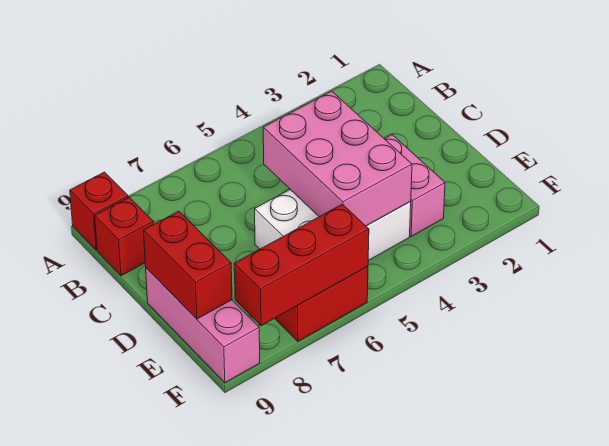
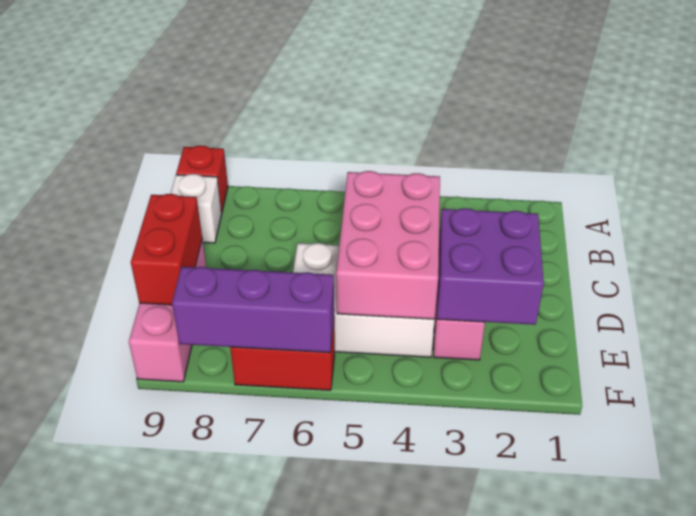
red brick B9 level 1 -> white brick B9 level 1
none -> purple brick D2:E3 level 2
red brick F6:F8 level 2 -> purple brick F6:F8 level 2

